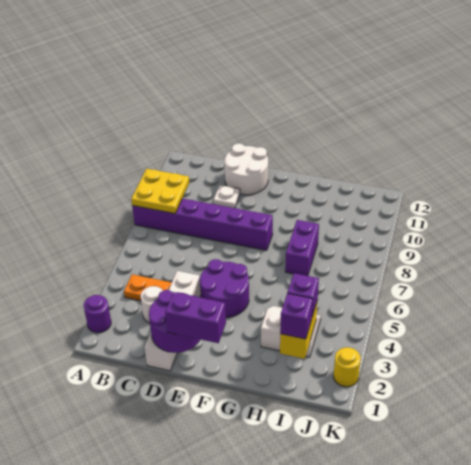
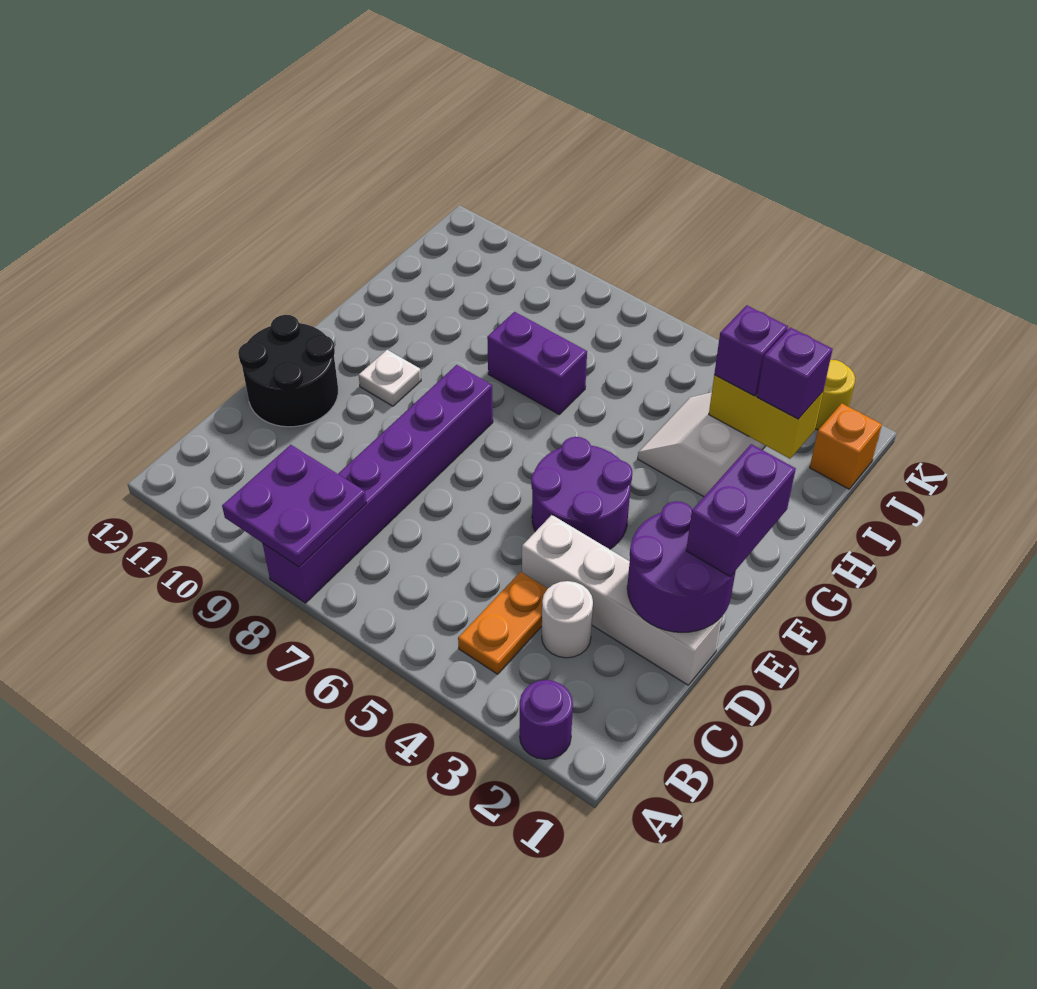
yellow plate A8:B9 level 2 -> purple plate A8:B9 level 2
white plate D10 level 1 -> white plate F10 level 1
white round brick D11:E12 level 1 -> black round brick D11:E12 level 1
none -> orange brick J1 level 1

